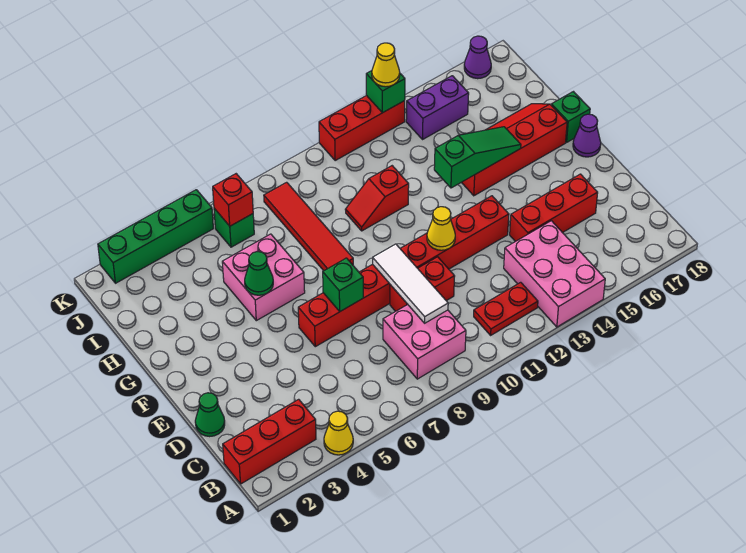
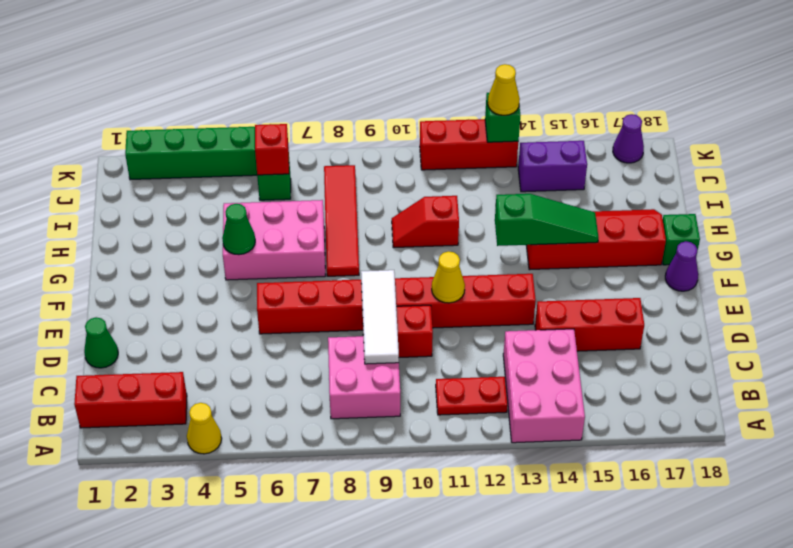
green brick E7 level 2 -> none
pink brick G5:H6 level 1 -> pink brick G5:H7 level 1

